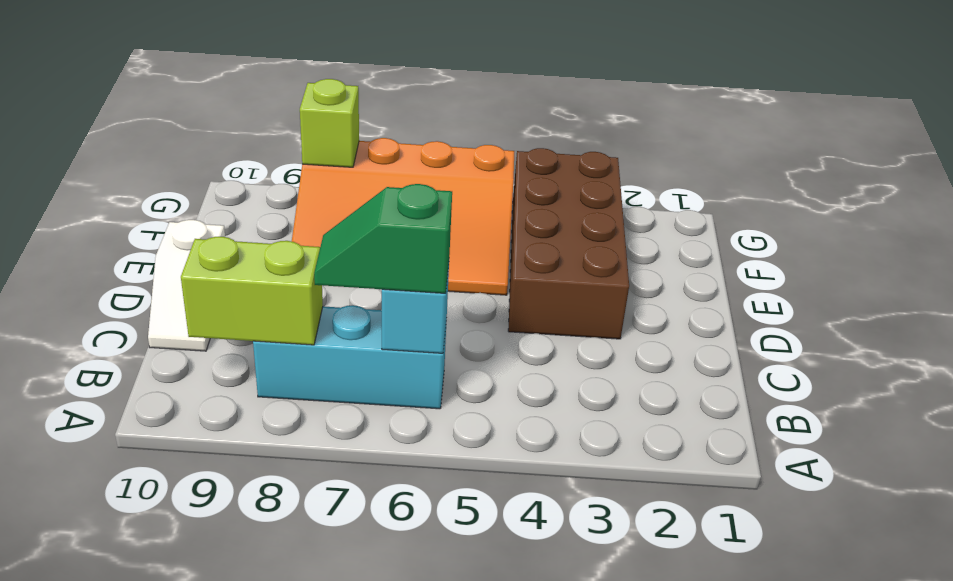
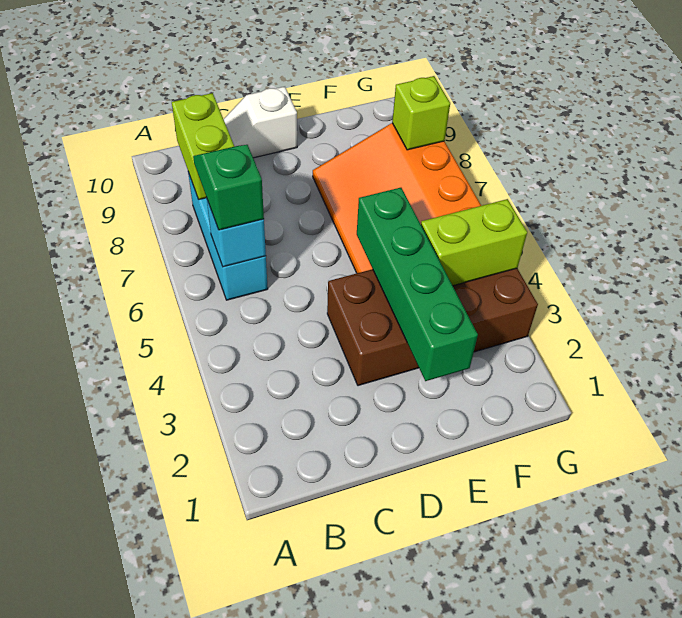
none -> green brick E2:E5 level 2
none -> lime brick F4:G4 level 2

